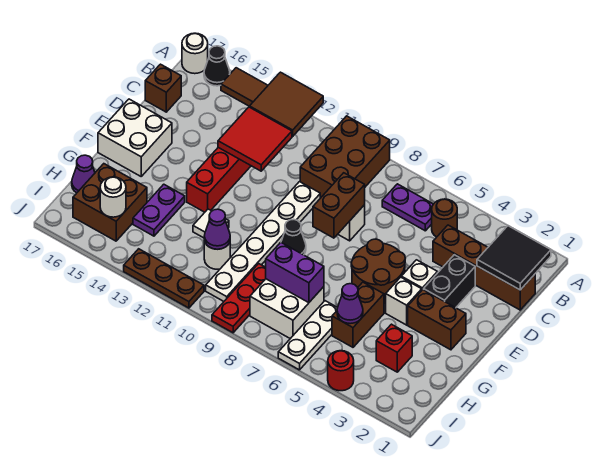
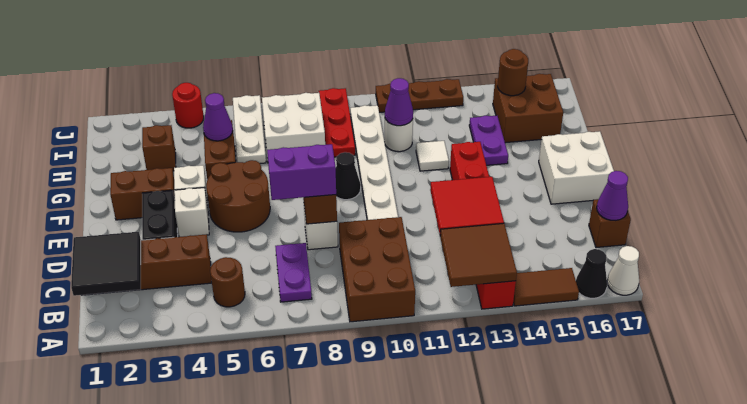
white round brick A17 level 1 -> white cone A17 level 1
purple plate B6:B7 level 1 -> purple plate B7:C7 level 1
red brick H3 level 1 -> brown brick H3 level 1
purple brick H7:H8 level 2 -> purple brick D7:D8 level 3
purple cone H17 level 1 -> purple cone C17 level 2
white round brick I15 level 2 -> brown round brick I15 level 2

